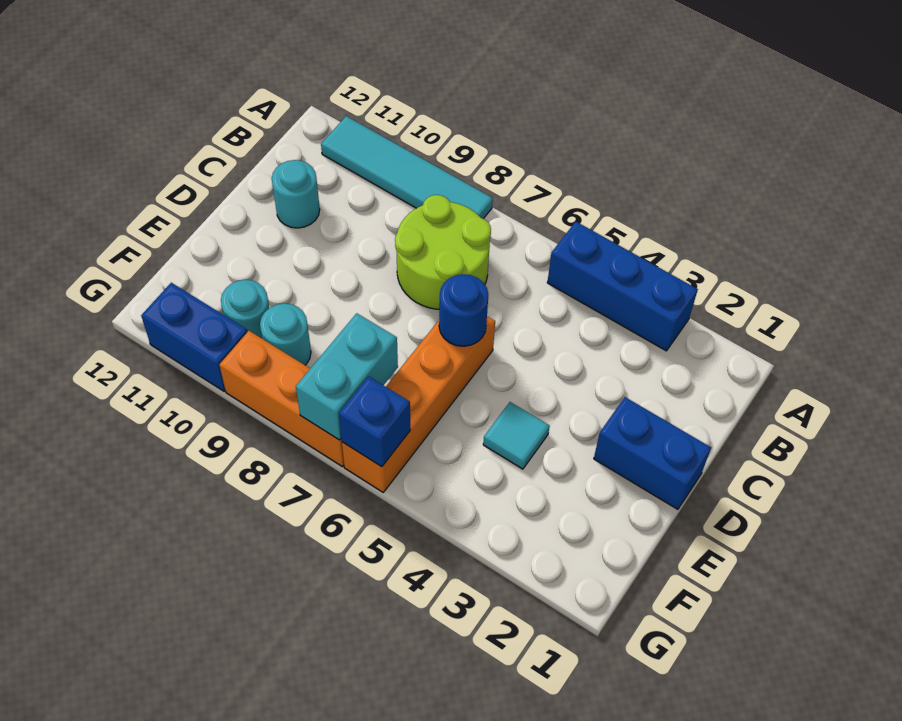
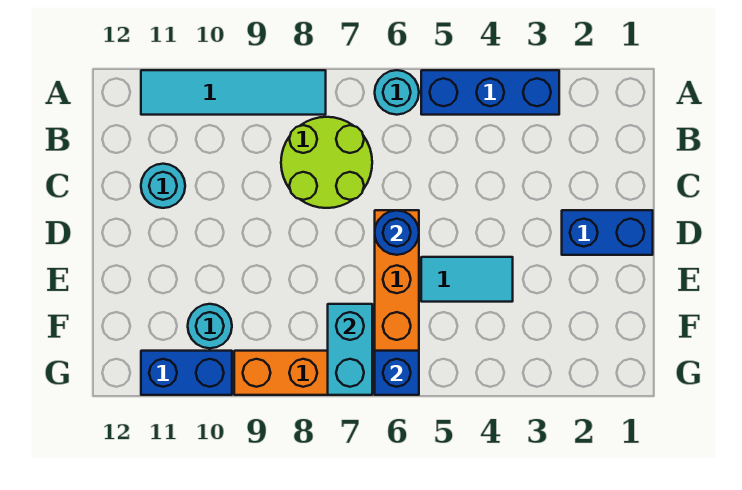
cyan tile E4 level 1 -> cyan tile E4:E5 level 1
cyan round brick F9 level 1 -> cyan round brick A6 level 1

